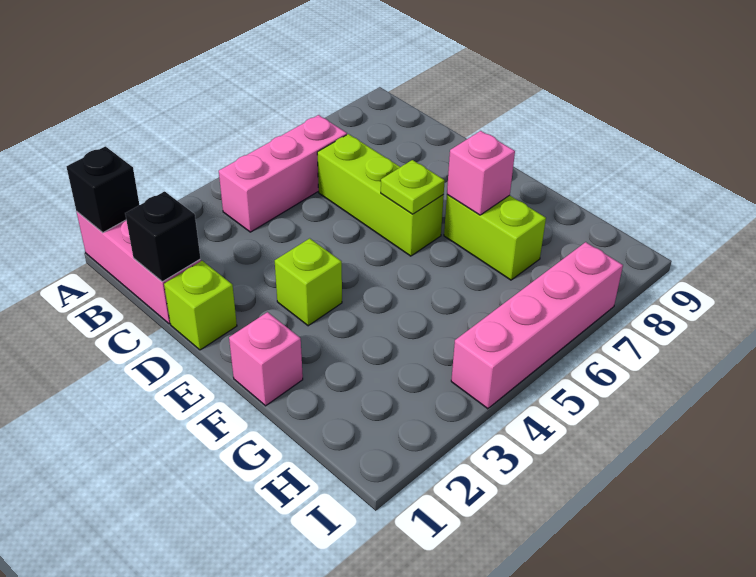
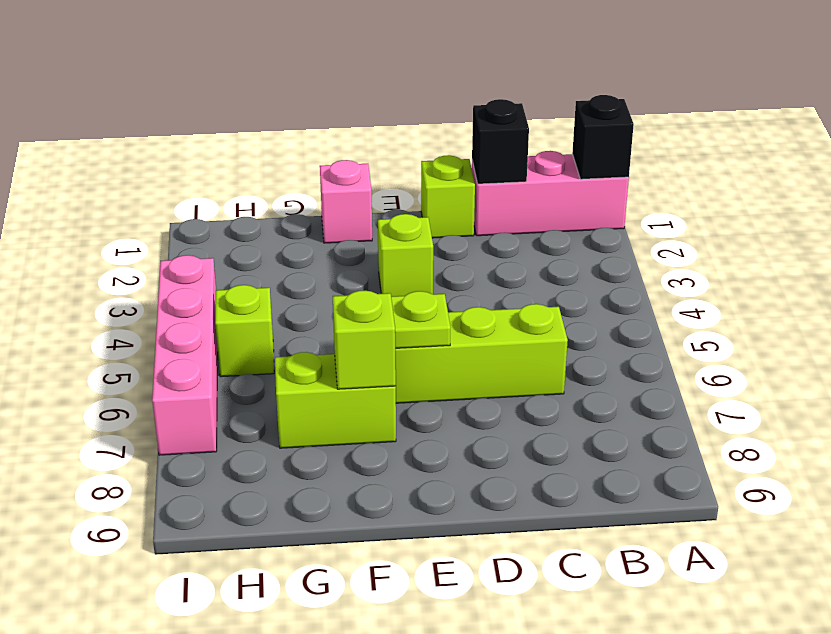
pink brick B4:B6 level 1 -> none
pink brick F7 level 2 -> lime brick F7 level 2
none -> lime brick H5 level 1

